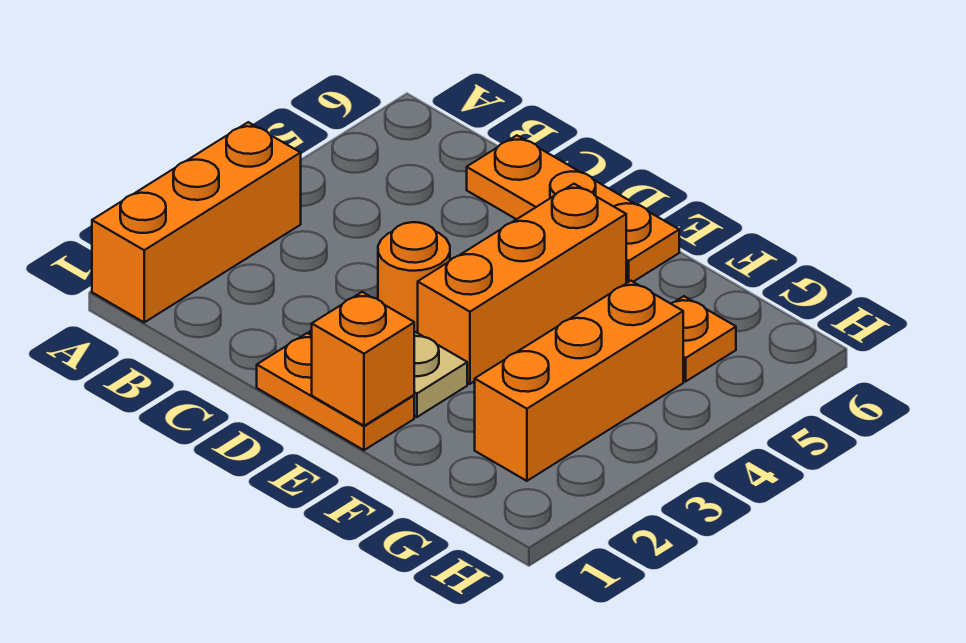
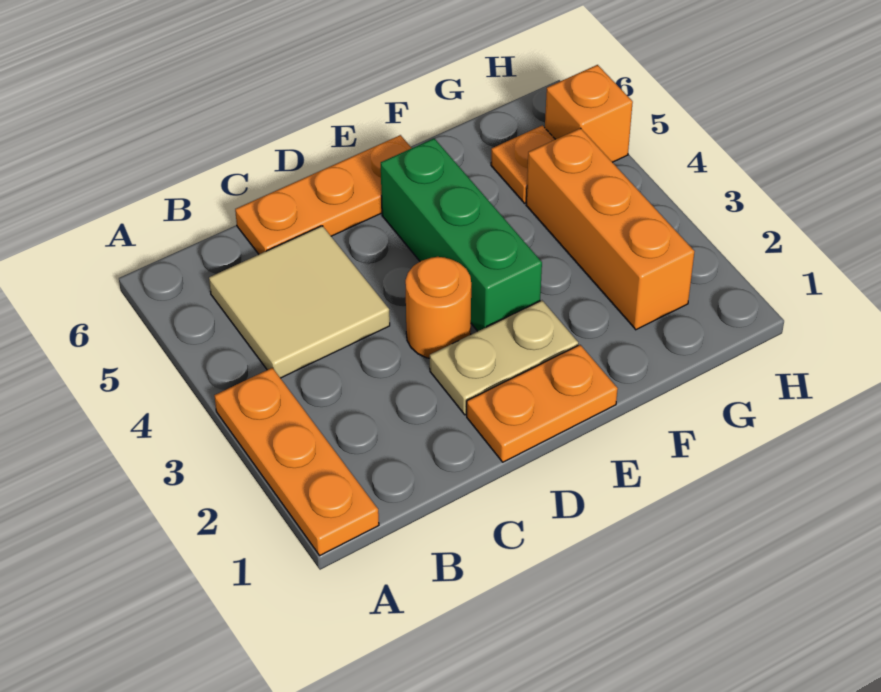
orange brick A1:A3 level 1 -> orange plate A1:A3 level 1
none -> tan tile B4:C5 level 1
orange brick E1 level 2 -> orange brick H5 level 1
orange brick E3:E5 level 1 -> green brick E3:E5 level 1

